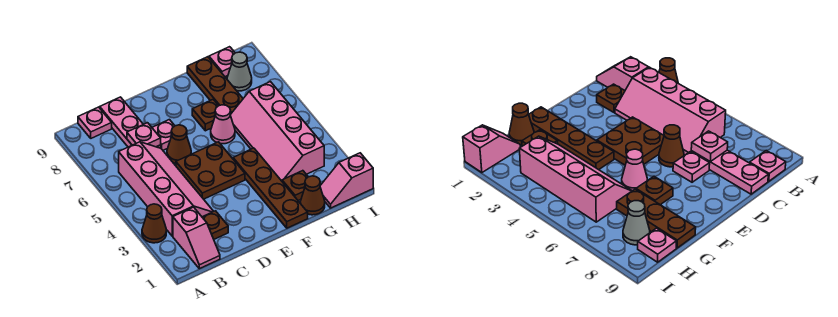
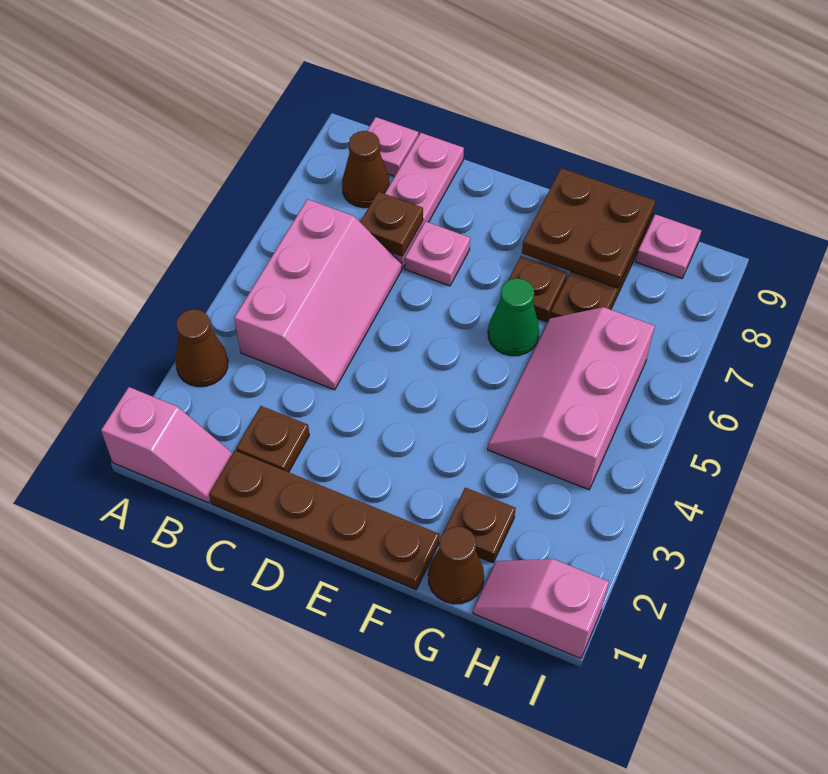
pink slope B1:B2 level 1 top 2 -> pink slope A1:B1 level 1 top A
pink slope B3:C6 level 1 top B -> pink slope B4:C6 level 1 top B
pink plate C7 level 2 -> brown plate C7 level 2
brown plate D4:E5 level 1 -> brown plate F8:G9 level 2
brown cone D6 level 1 -> brown cone B8 level 1
brown plate F1:F4 level 1 -> brown plate C1:F1 level 1
pink cone F6 level 1 -> green cone F6 level 1
pink slope G3:H6 level 1 top H -> pink slope G4:H6 level 1 top H
grey cone H8 level 1 -> none

